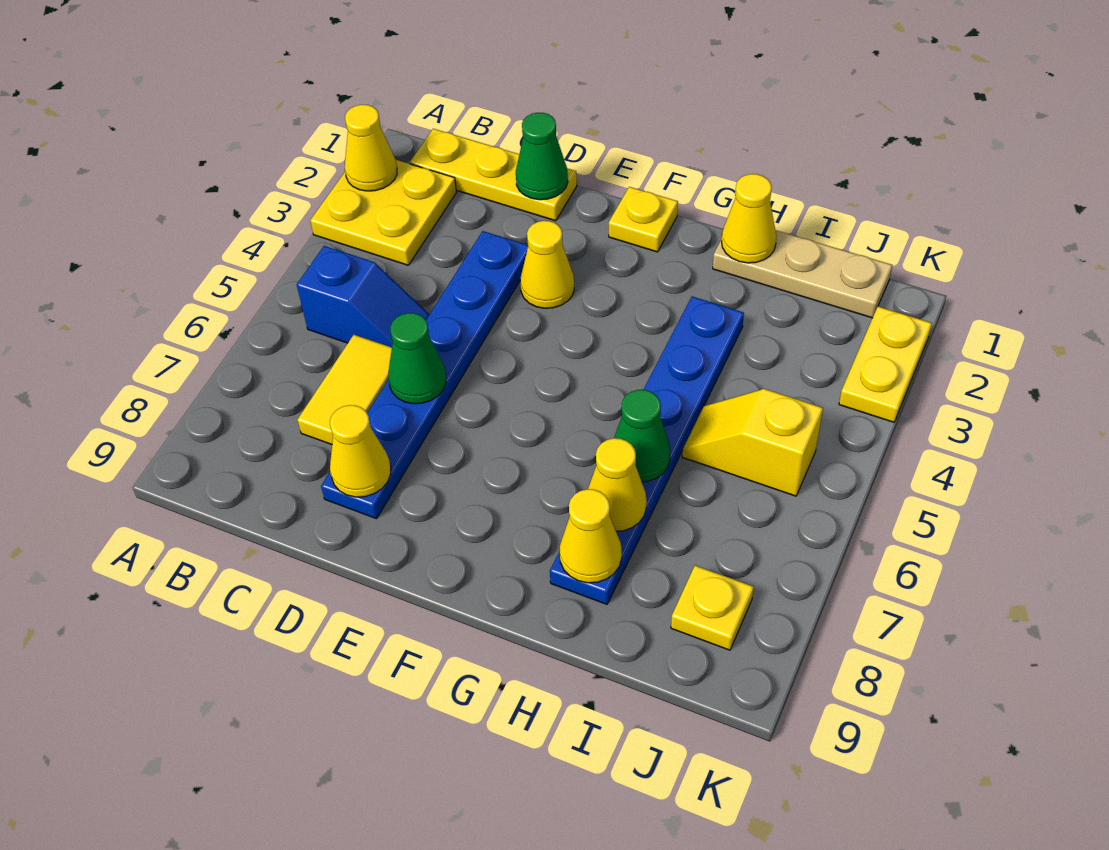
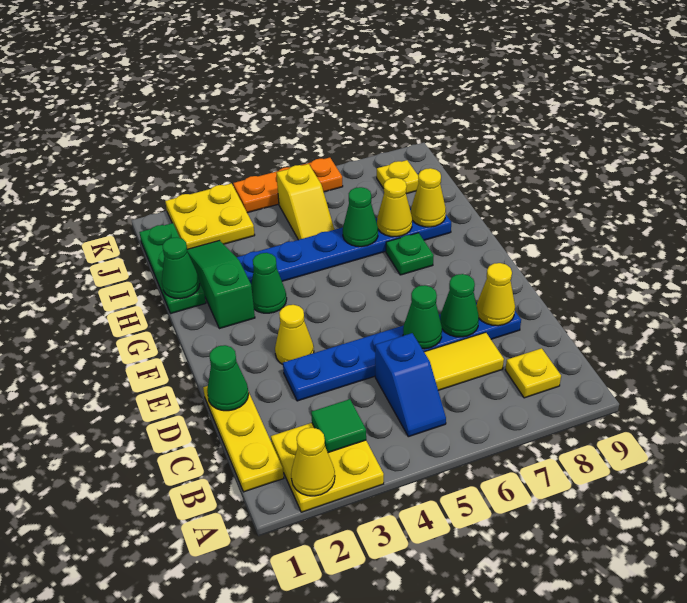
none -> green tile B3 level 2
blue slope B5:C5 level 1 top B -> blue slope B5:C5 level 1 top C
none -> green cone D7 level 2
yellow plate F1 level 1 -> yellow plate B8 level 1
none -> green slope G2:I2 level 1 top G
none -> green cone G3 level 1
none -> green plate G7 level 1
tan plate H1:J1 level 1 -> green plate H1:J1 level 1
yellow cone H1 level 2 -> green cone H1 level 2
yellow plate K2:K3 level 1 -> yellow plate J2:K3 level 1
none -> orange plate K4:K6 level 1

